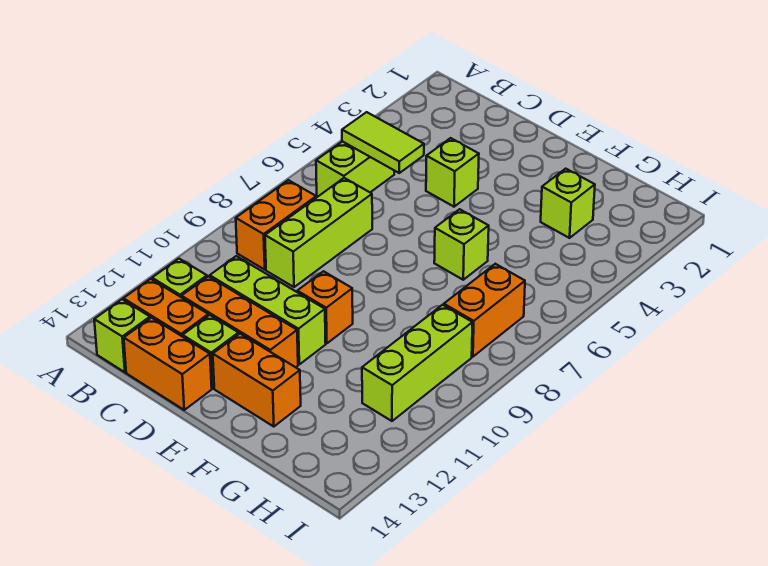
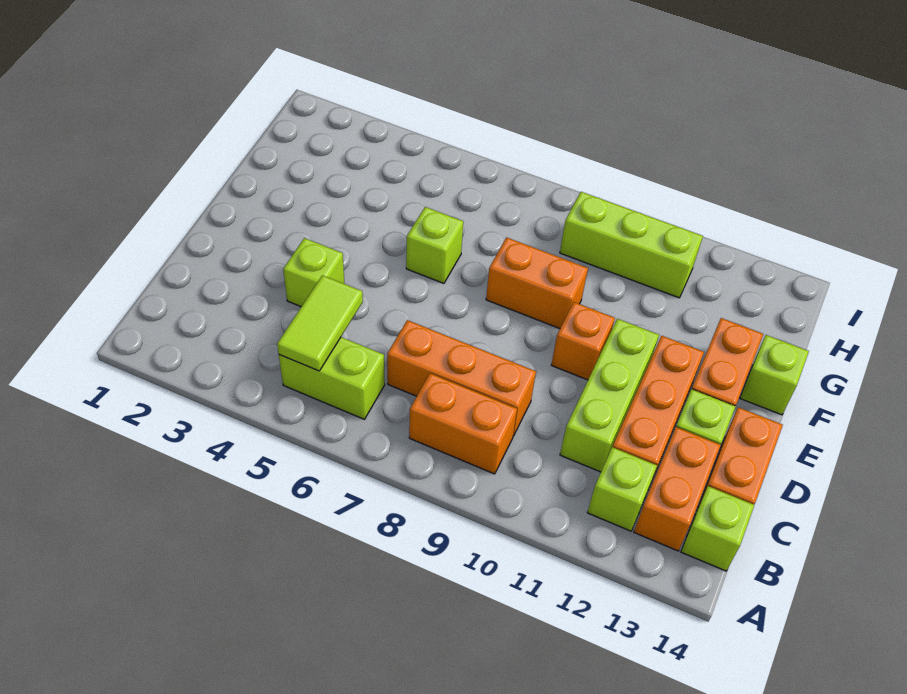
lime brick C7:C9 level 1 -> orange brick C7:C9 level 1
lime brick G3 level 1 -> lime brick F14 level 1
orange brick H7:H8 level 1 -> orange brick F8:F9 level 1

